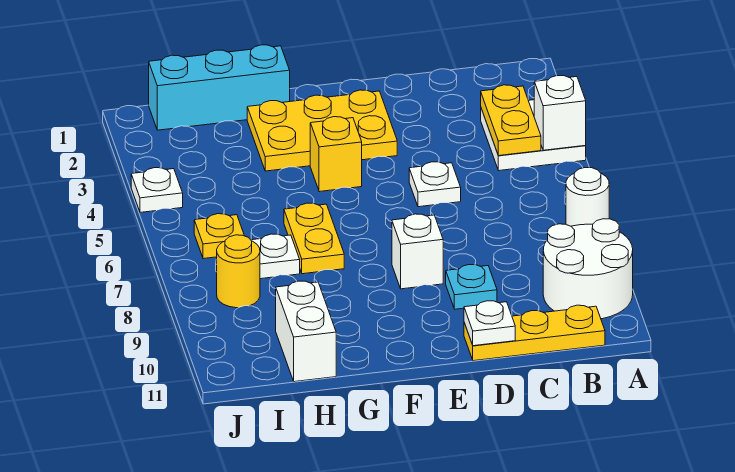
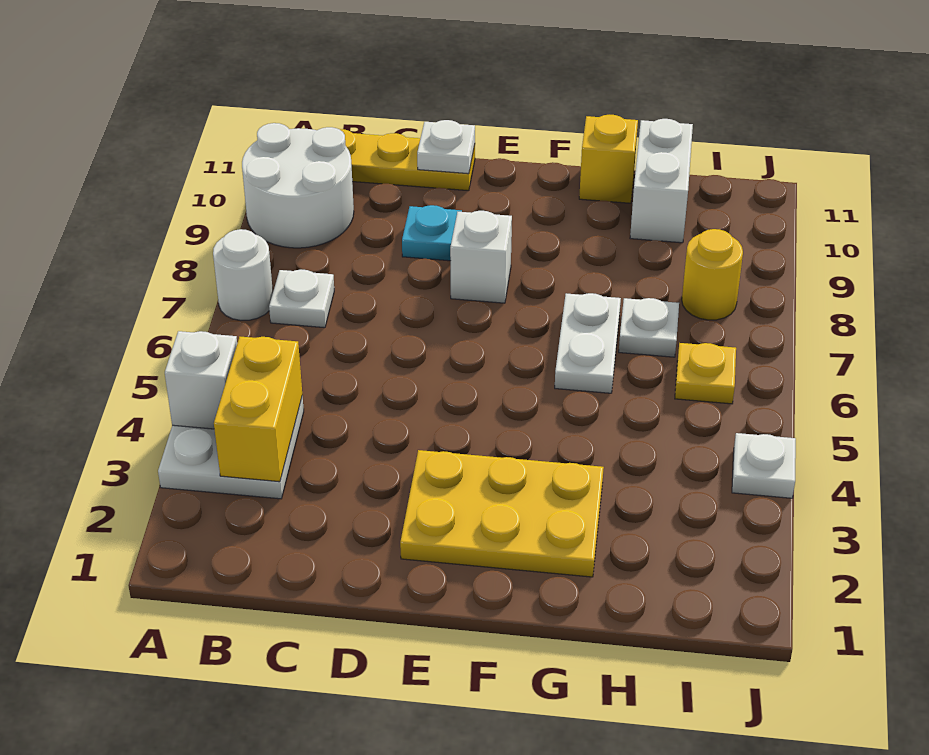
yellow plate B3:B4 level 2 -> yellow brick B3:B4 level 2
white plate D5 level 1 -> white plate B7 level 1
yellow brick F4 level 1 -> yellow brick G11 level 1
cyan brick G1:I1 level 1 -> none
yellow plate G6:G7 level 1 -> white plate G6:G7 level 1

